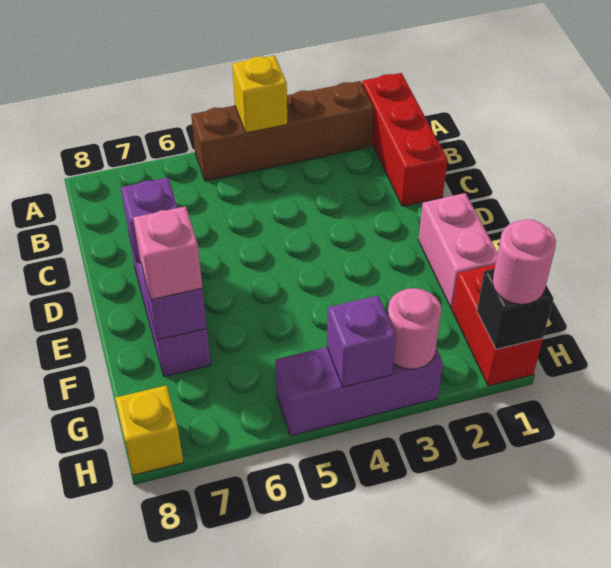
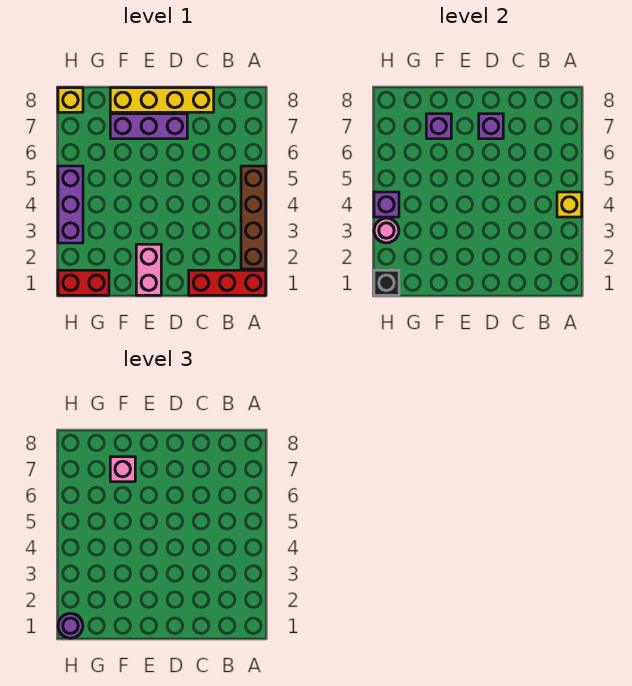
none -> yellow brick C8:F8 level 1
pink brick E1:F1 level 1 -> pink brick E1:E2 level 1
pink round brick H1 level 3 -> purple round brick H1 level 3

